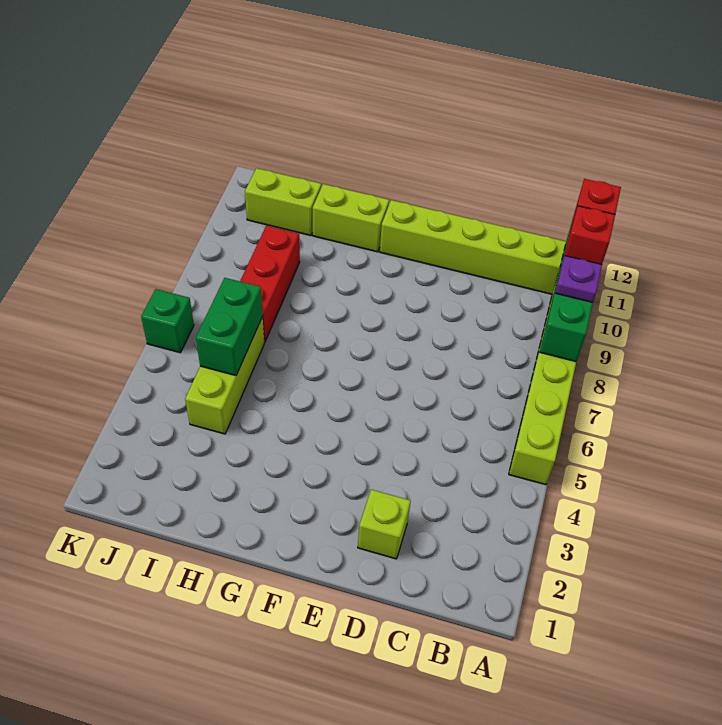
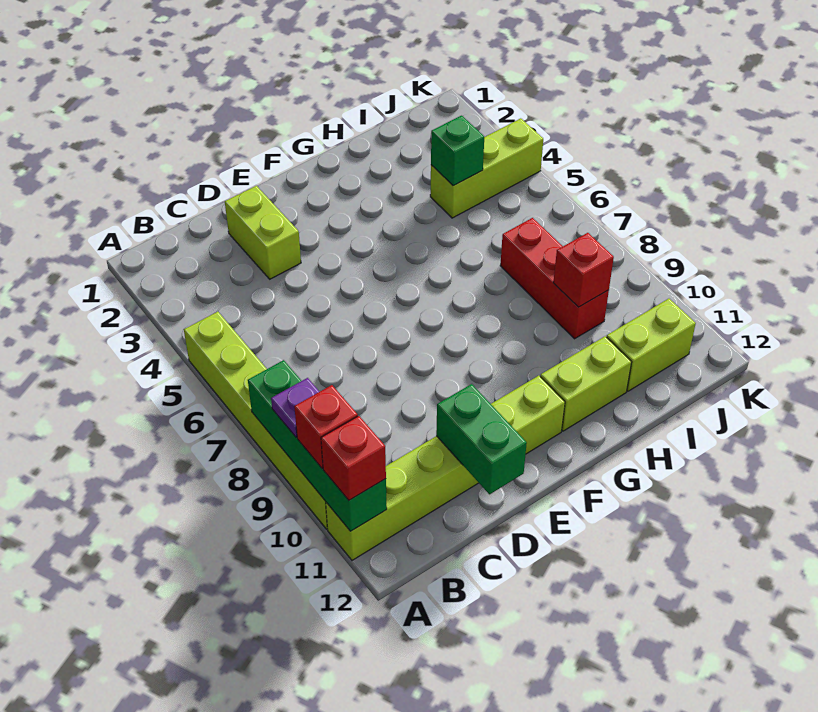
lime brick D2 level 1 -> lime brick D2:D3 level 1
lime brick I4:I6 level 1 -> lime brick I4:K4 level 1
green brick I5:I6 level 2 -> green brick D11:D12 level 2
none -> red brick I9 level 2
green brick K6 level 1 -> green brick I4 level 2

